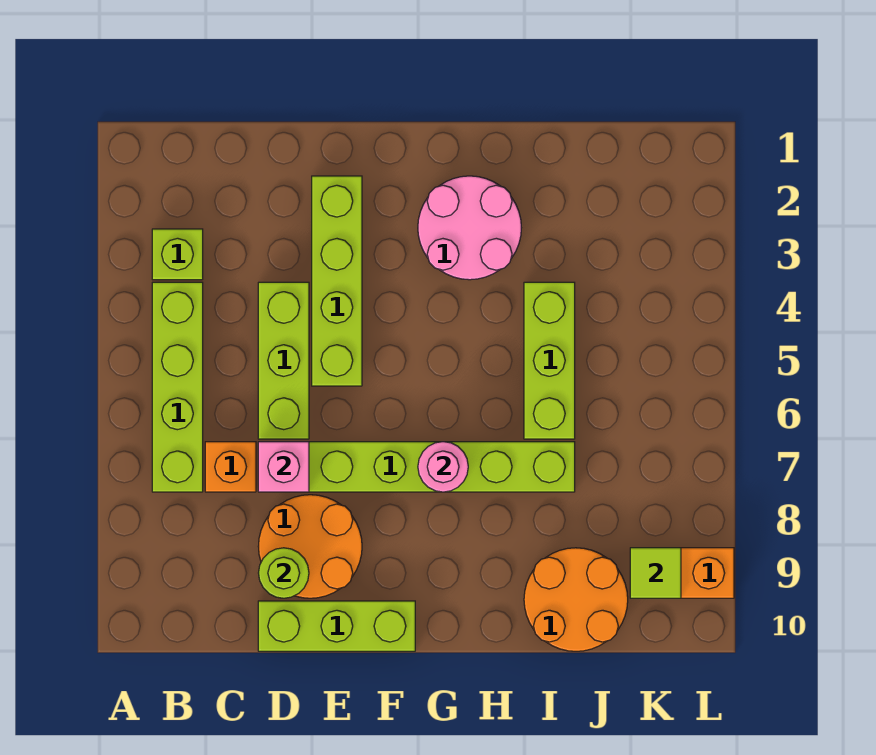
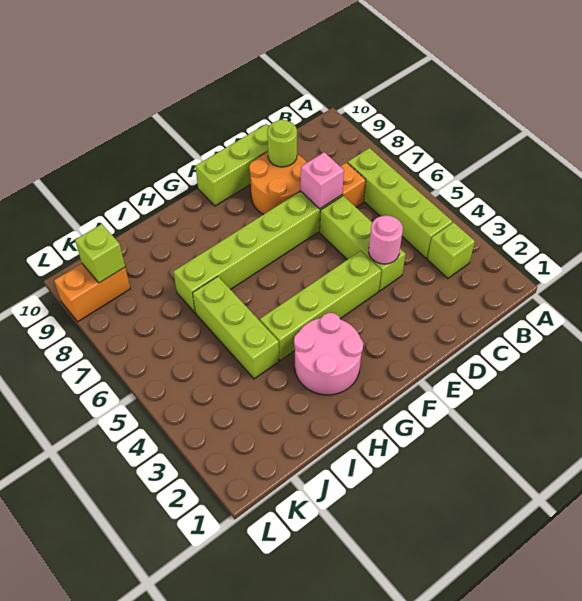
lime brick E2:E5 level 1 -> lime brick E4:H4 level 1
pink round brick G7 level 2 -> pink round brick D4 level 2
orange round brick I9:J10 level 1 -> none
lime tile K9 level 2 -> lime brick K9 level 2

